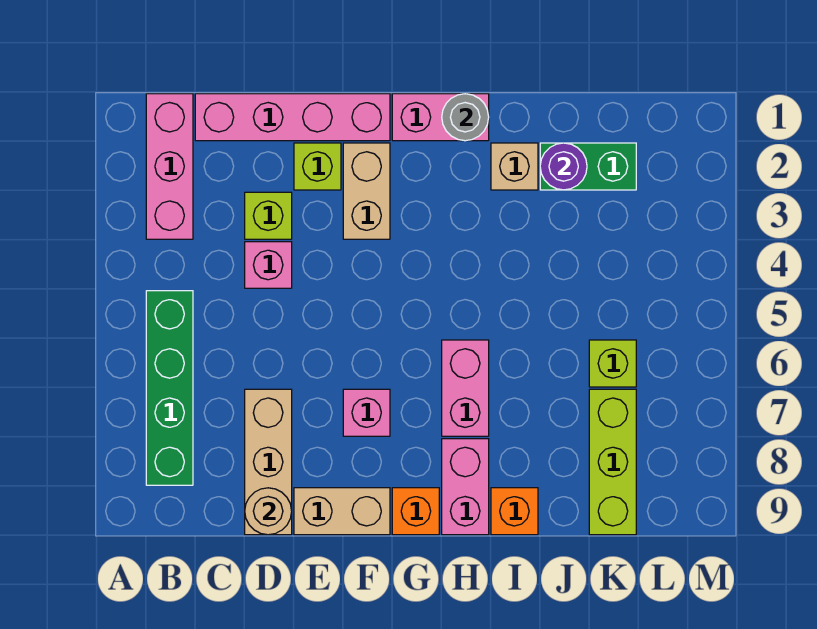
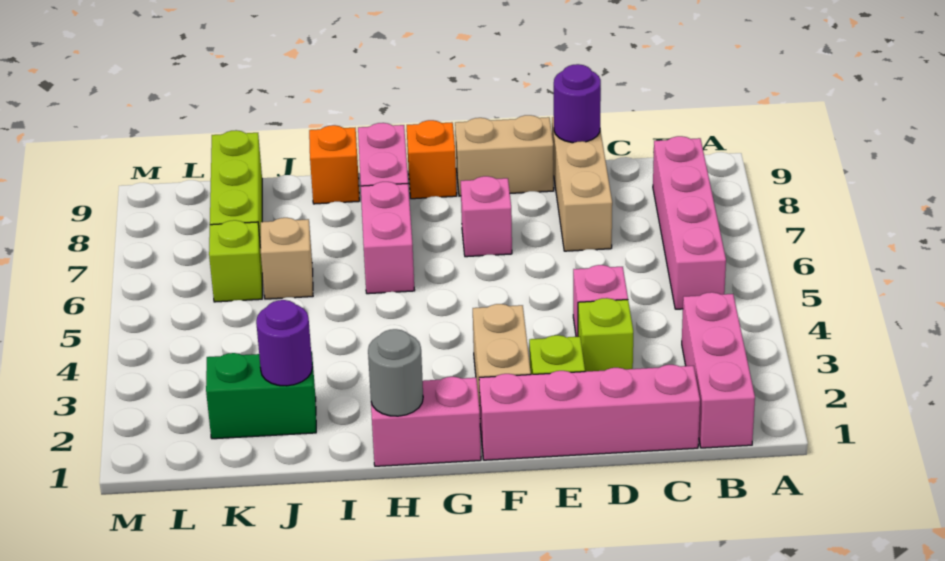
green brick B5:B8 level 1 -> pink brick B5:B8 level 1
tan round brick D9 level 2 -> purple round brick D9 level 2
tan brick I2 level 1 -> tan brick J6 level 1

